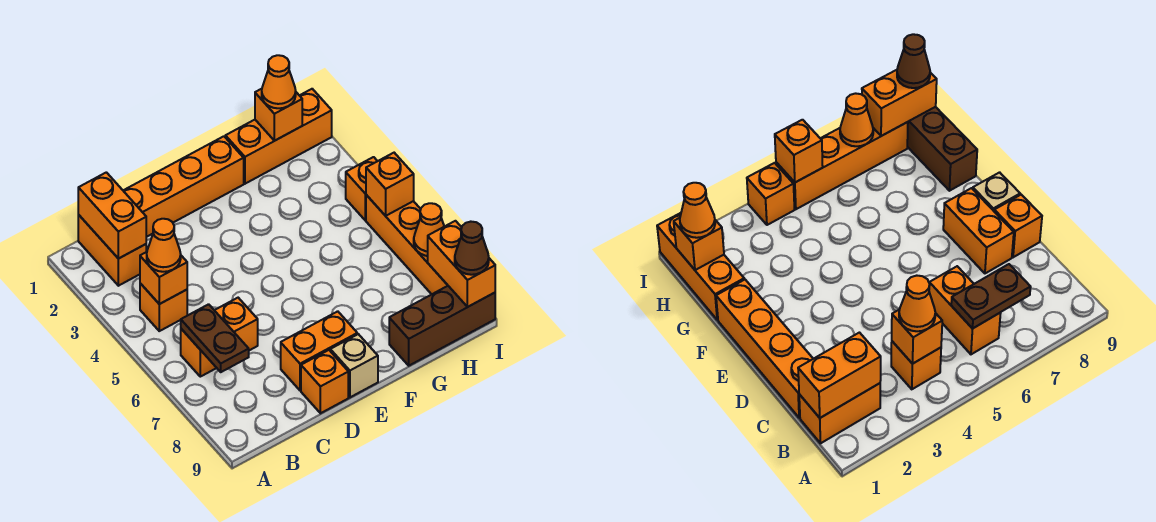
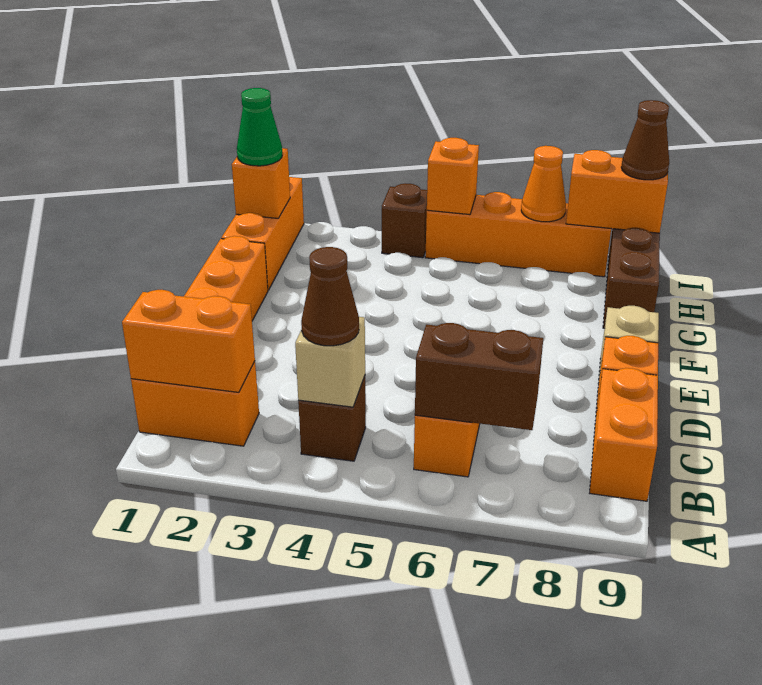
orange brick B4 level 1 -> brown brick B4 level 1
orange brick B4 level 2 -> tan brick B4 level 2
orange cone B4 level 3 -> brown cone B4 level 3
brown plate B6:B7 level 2 -> brown brick B6:B7 level 2
orange brick D8:E8 level 1 -> orange brick B9:C9 level 1
orange cone H1 level 3 -> green cone H1 level 3
orange brick I4 level 1 -> brown brick I4 level 1

